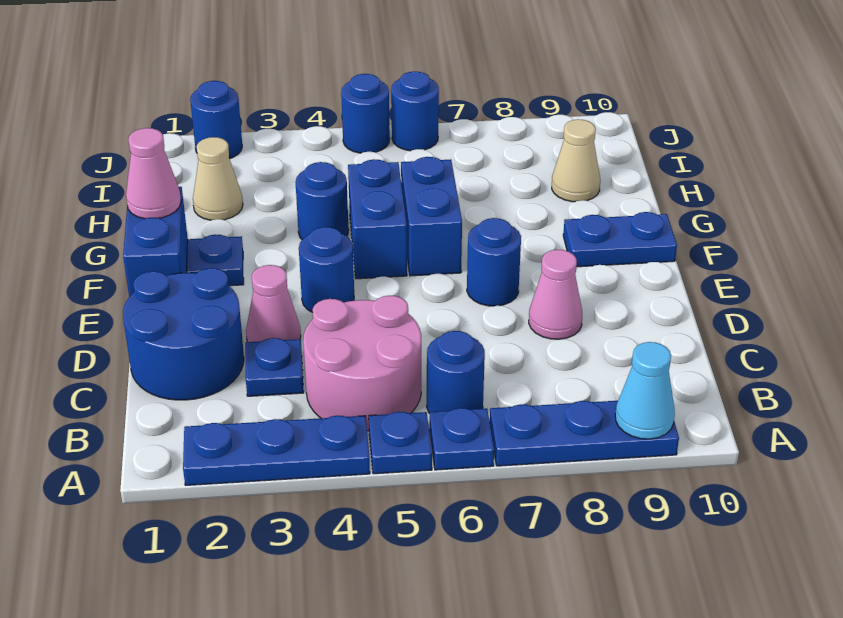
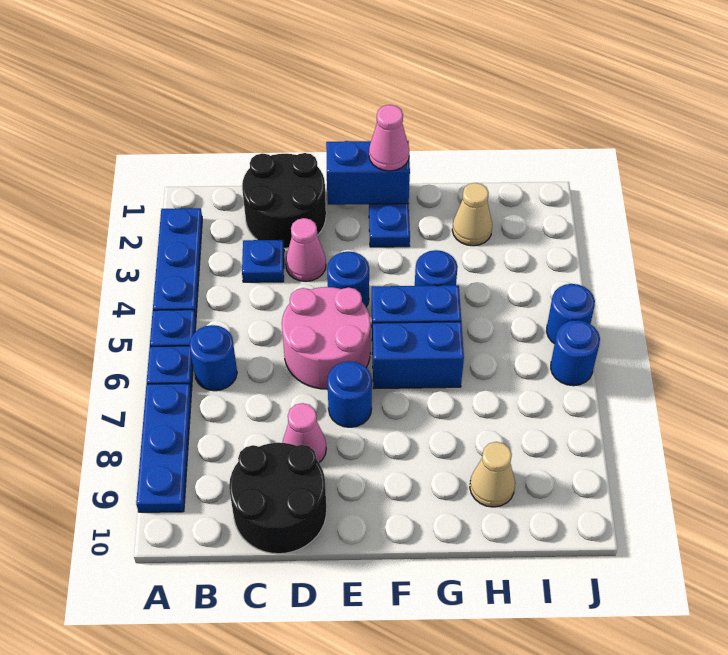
cyan cone A9 level 2 -> none
pink round brick B4:C5 level 1 -> pink round brick D5:E6 level 1
blue round brick C1:D2 level 1 -> black round brick C1:D2 level 1
none -> black round brick C9:D10 level 1
blue plate F9:F10 level 1 -> none
blue round brick J2 level 1 -> none

